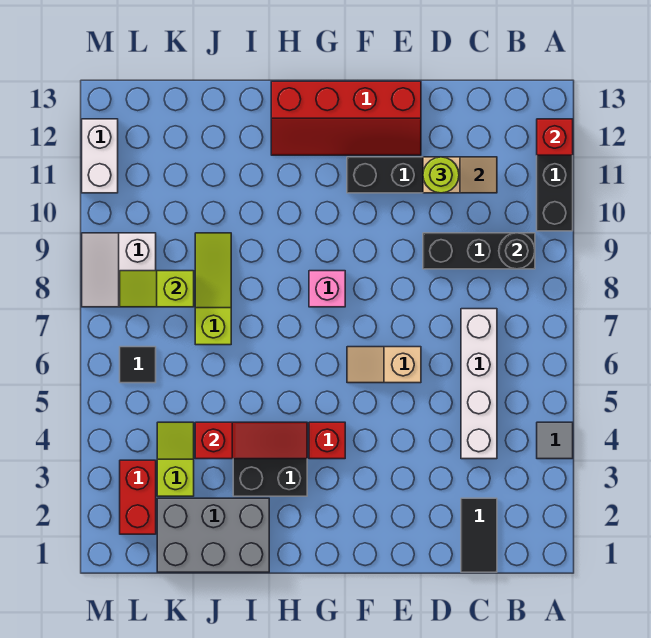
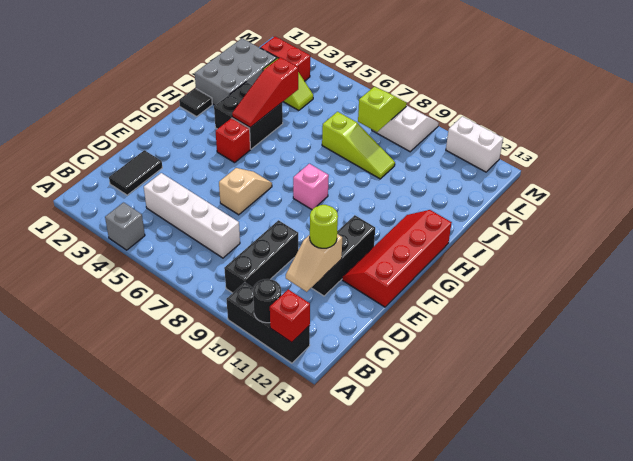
grey tile A4 level 1 -> grey brick A4 level 1
black round brick B9 level 2 -> black round brick A11 level 2
black tile C1:C2 level 1 -> black tile C2:D2 level 1
black tile L6 level 1 -> black tile H1 level 1

